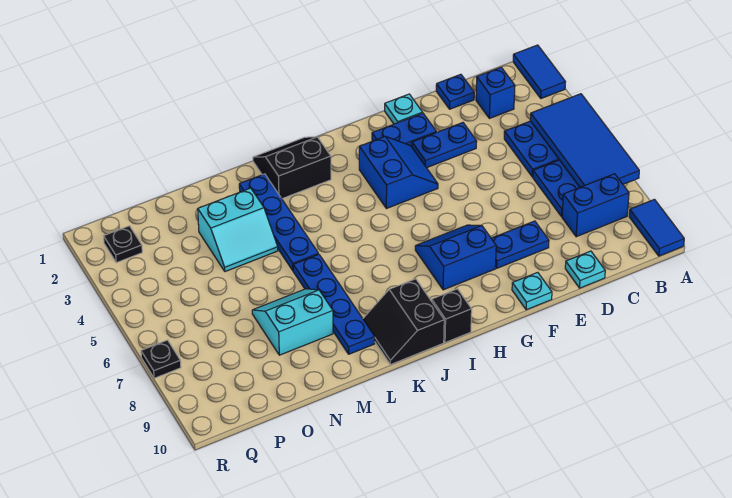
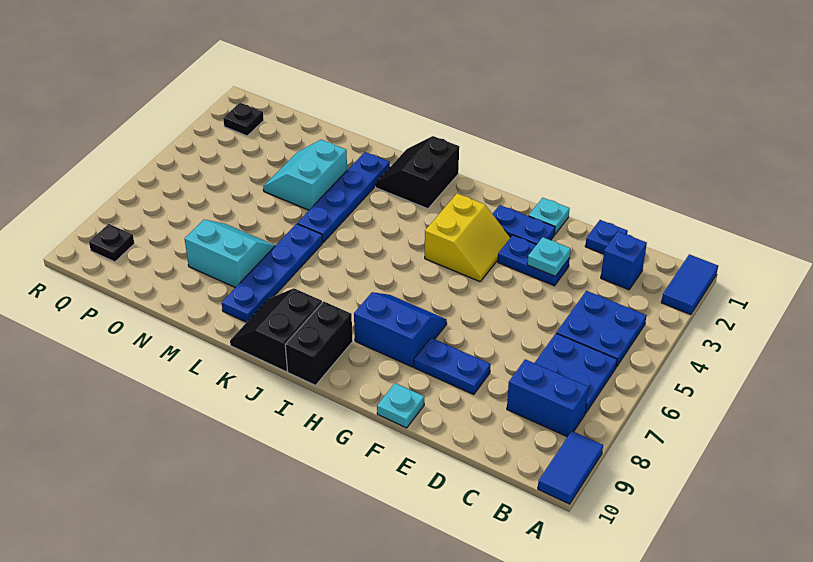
blue tile A4:B7 level 2 -> none
cyan plate D10 level 1 -> cyan plate E3 level 2
blue slope G3:H4 level 1 top H -> yellow slope G3:H4 level 1 top H
black brick I10 level 1 -> black brick I9:I10 level 1
black slope J1:K2 level 1 top 2 -> black slope J1:K2 level 1 top J
cyan slope M3:N4 level 1 top 3 -> cyan slope M3:N4 level 1 top M
black plate R7 level 1 -> black plate Q9 level 1

